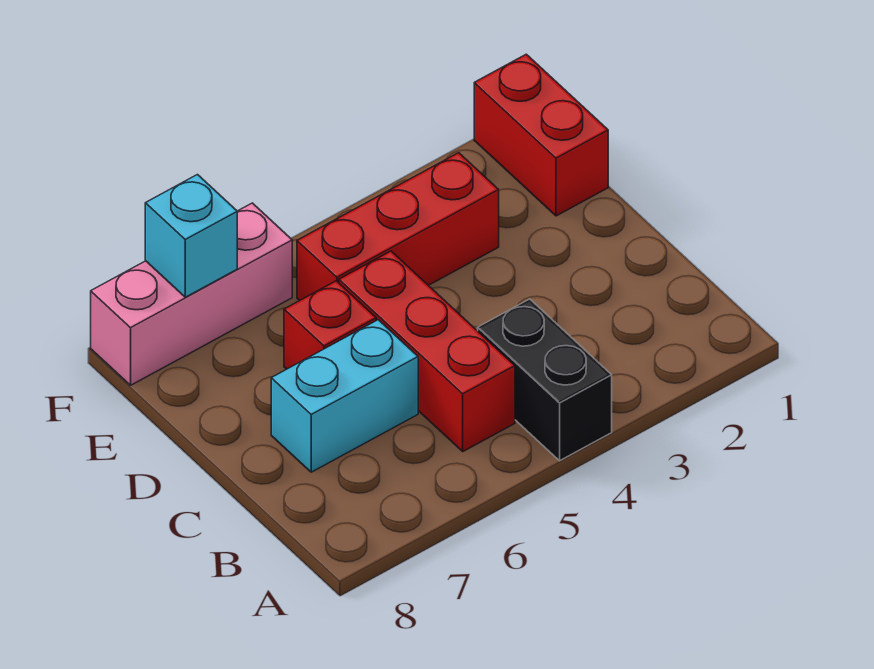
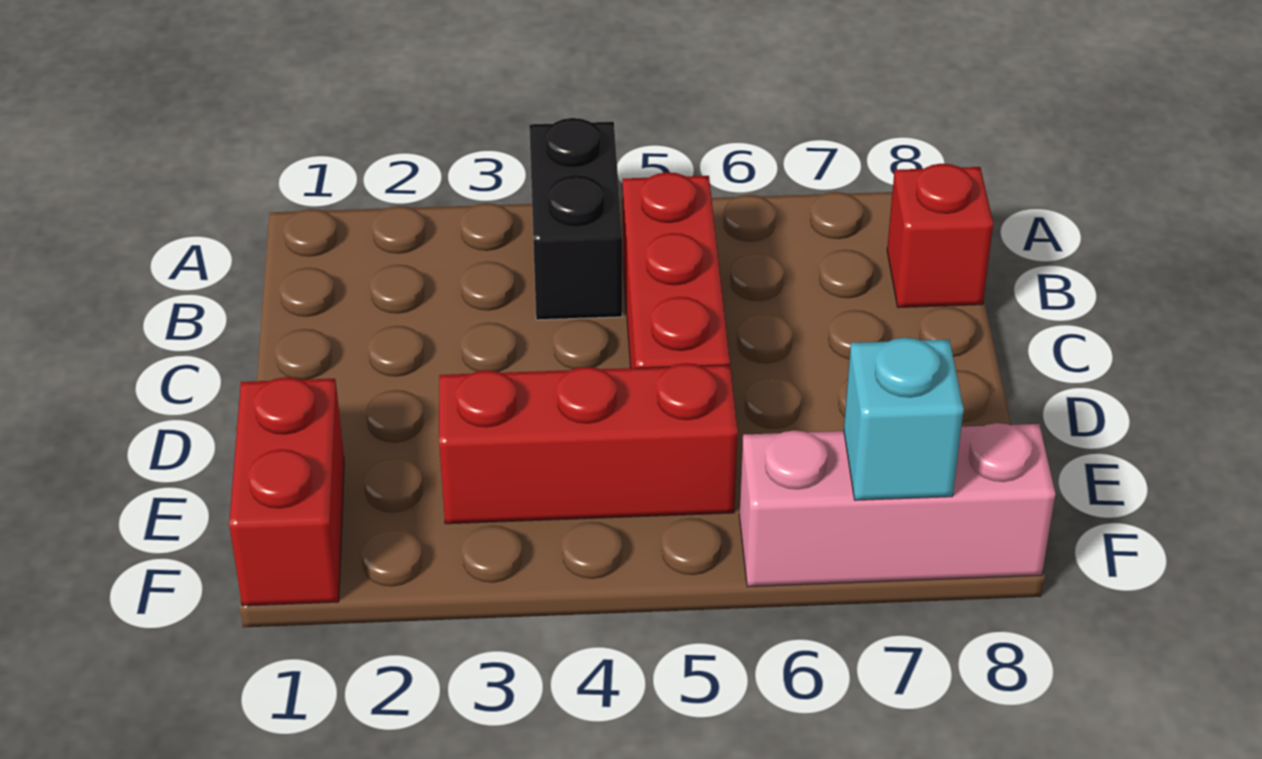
cyan brick C6:C7 level 1 -> none
red brick D6 level 1 -> red brick B8 level 1

